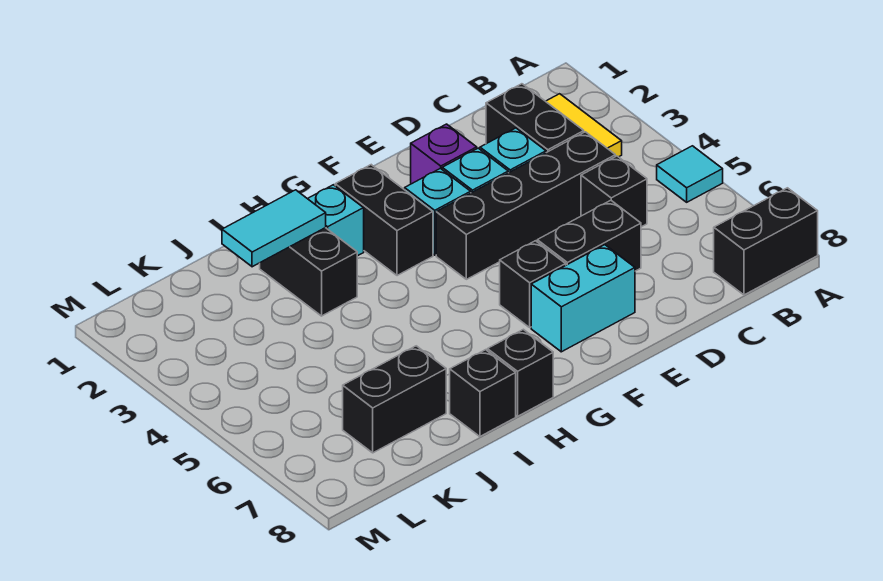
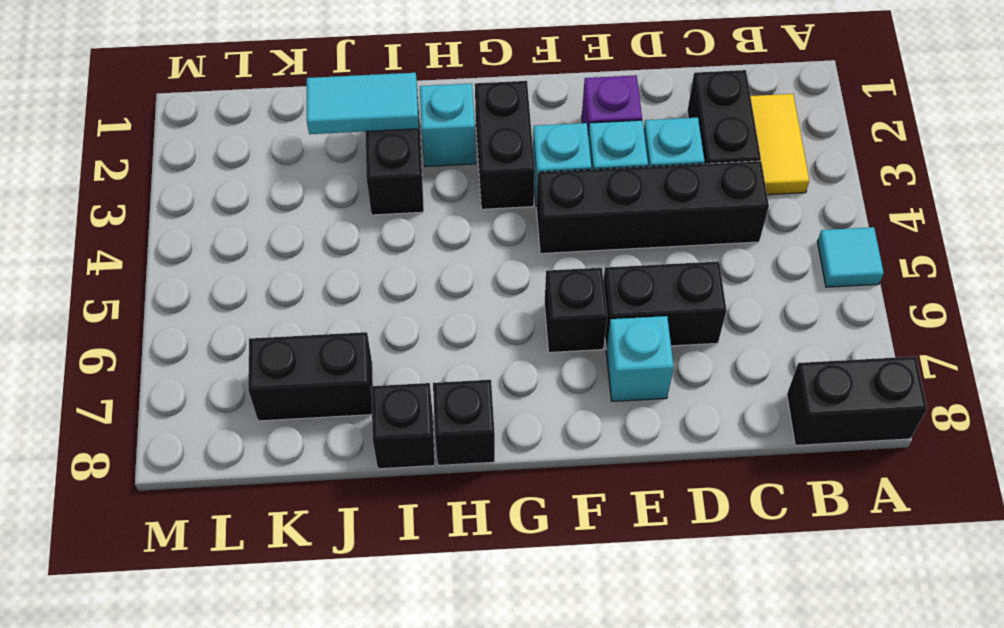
black brick C5 level 1 -> none
cyan brick E7:F7 level 1 -> cyan brick E7 level 1

